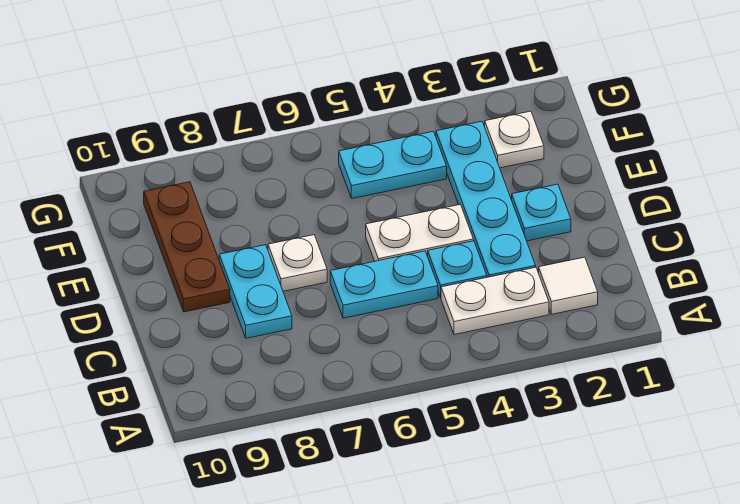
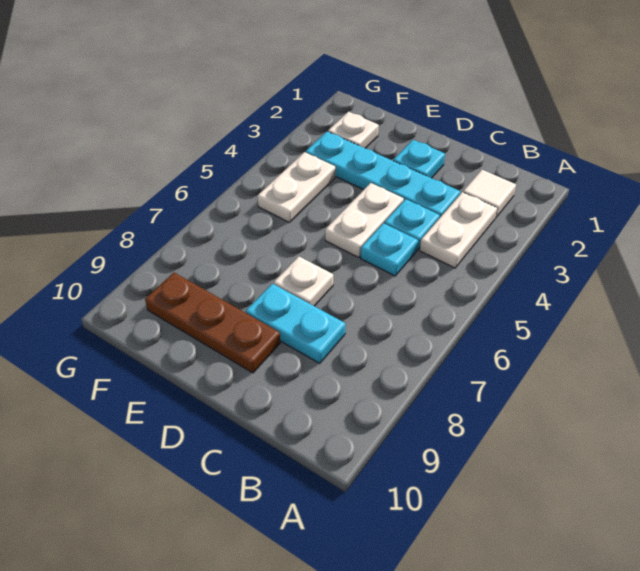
cyan plate C5:C6 level 1 -> cyan plate C5 level 1
cyan plate F4:F5 level 1 -> white plate F4:F5 level 1

